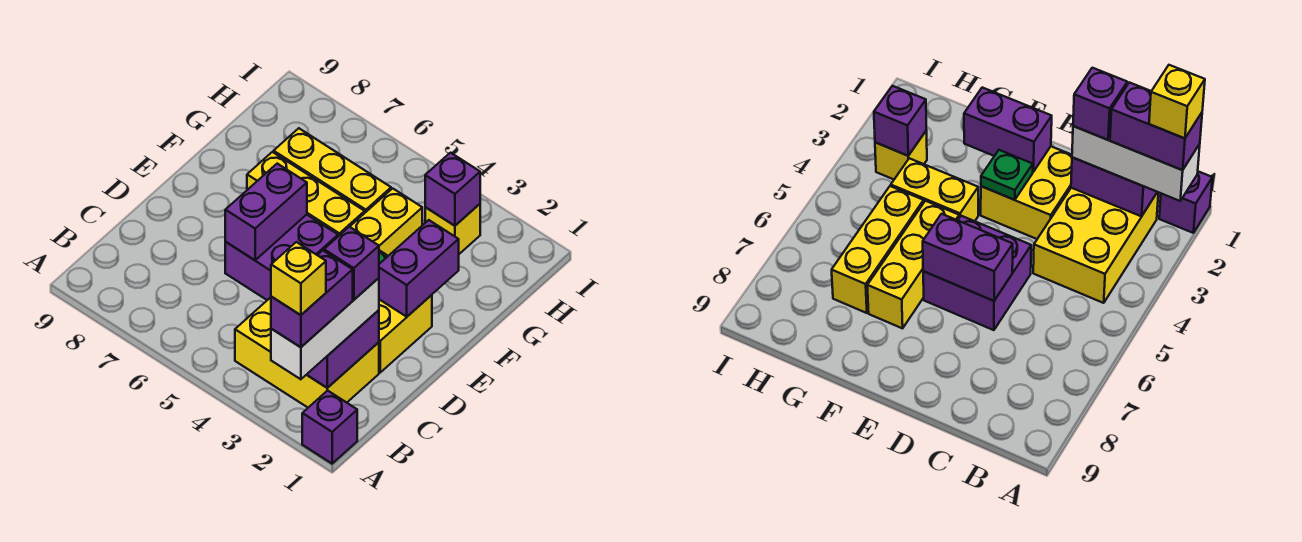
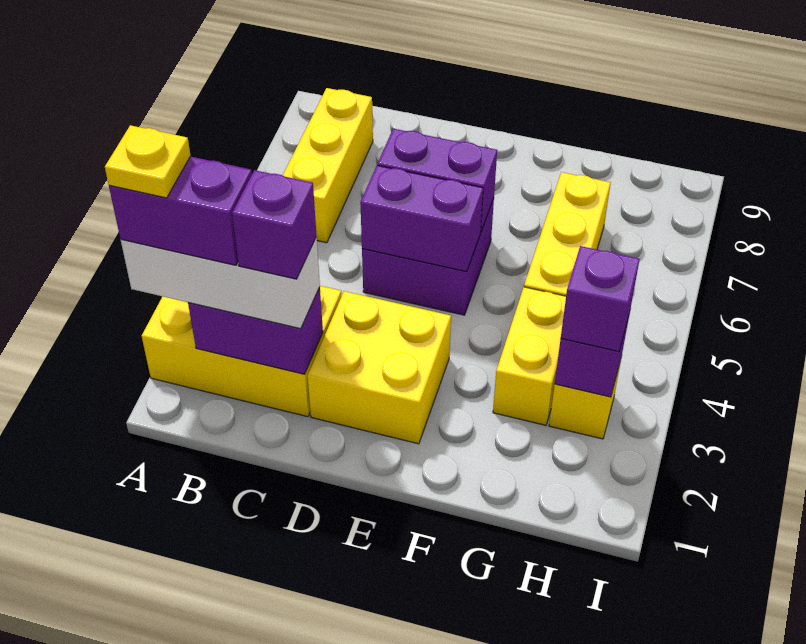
purple brick A1 level 1 -> purple brick H3 level 3
yellow brick A2 level 5 -> yellow plate A2 level 5
yellow brick B2:C4 level 1 -> yellow brick A2:C3 level 1
purple brick E2:F2 level 2 -> purple brick D5:E5 level 2
green plate E3 level 2 -> none
yellow brick F4:G4 level 1 -> yellow brick G3:G4 level 1
yellow brick F5:F7 level 1 -> yellow brick B6:B8 level 1

